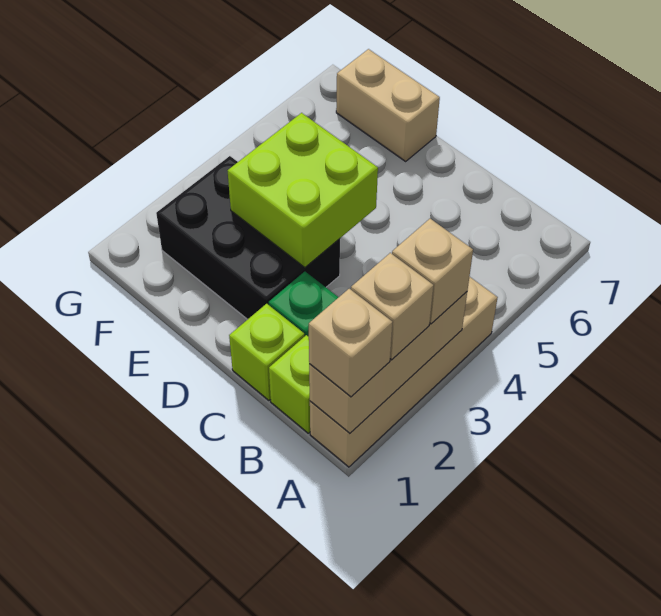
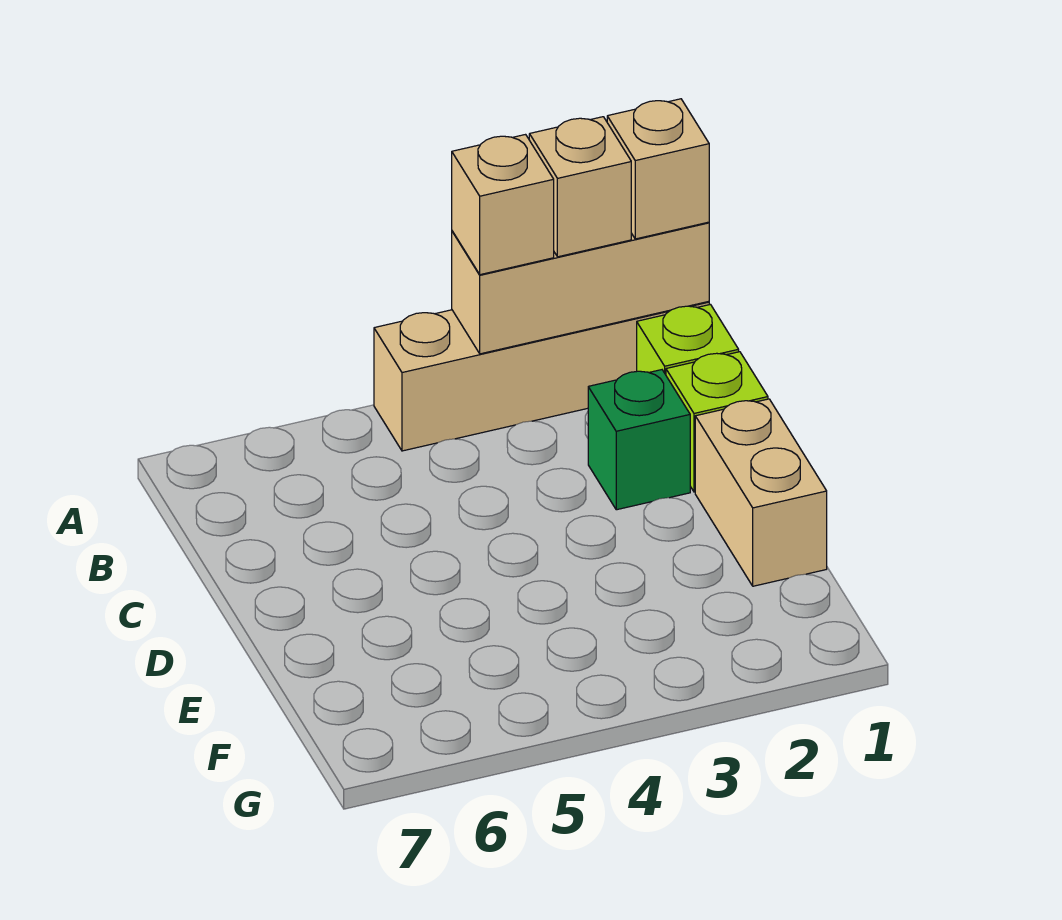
black brick D2:F3 level 1 -> none
lime brick D3:E4 level 2 -> none
tan brick E7:F7 level 1 -> tan brick D1:E1 level 1

